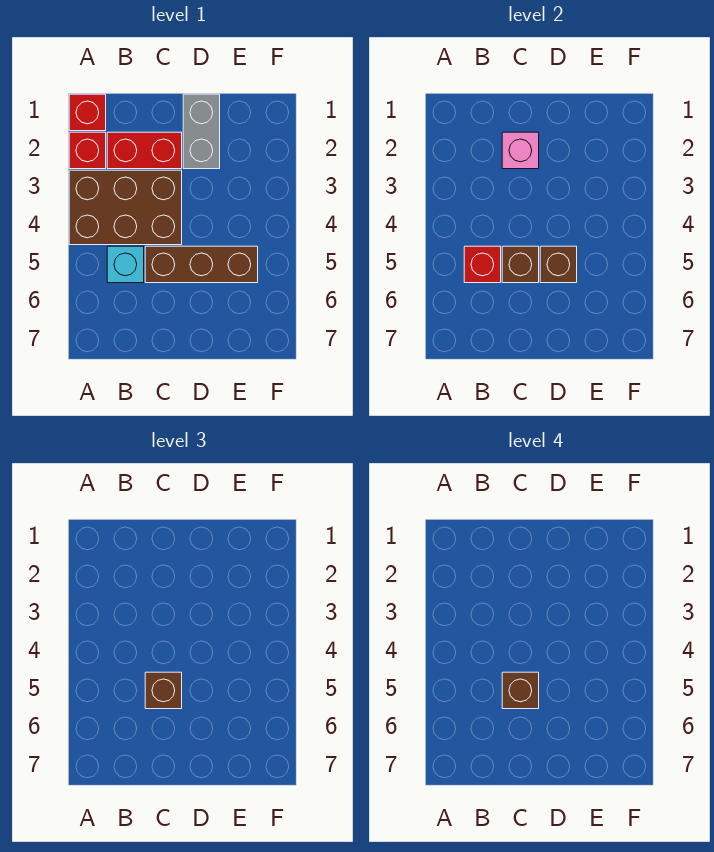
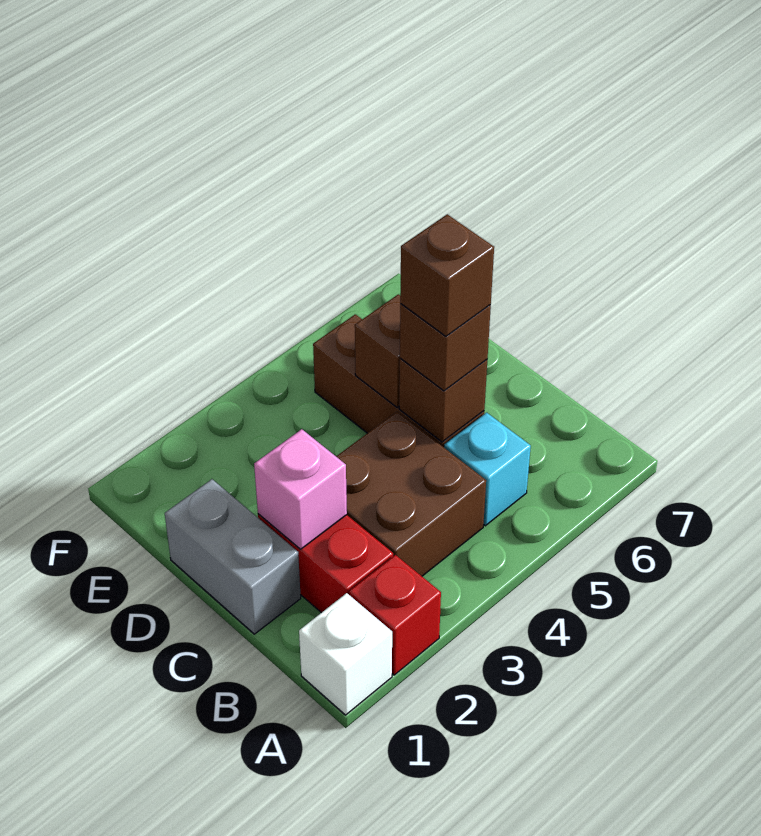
red brick A1 level 1 -> white brick A1 level 1
brown brick A3:C4 level 1 -> brown brick B3:C4 level 1
red brick B5 level 2 -> none
grey brick D1:D2 level 1 -> grey brick C1:D1 level 1

